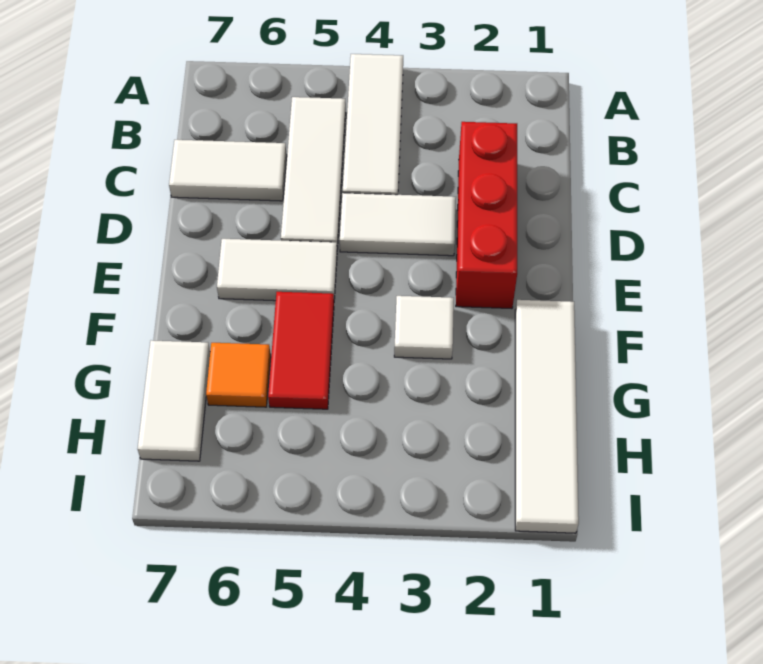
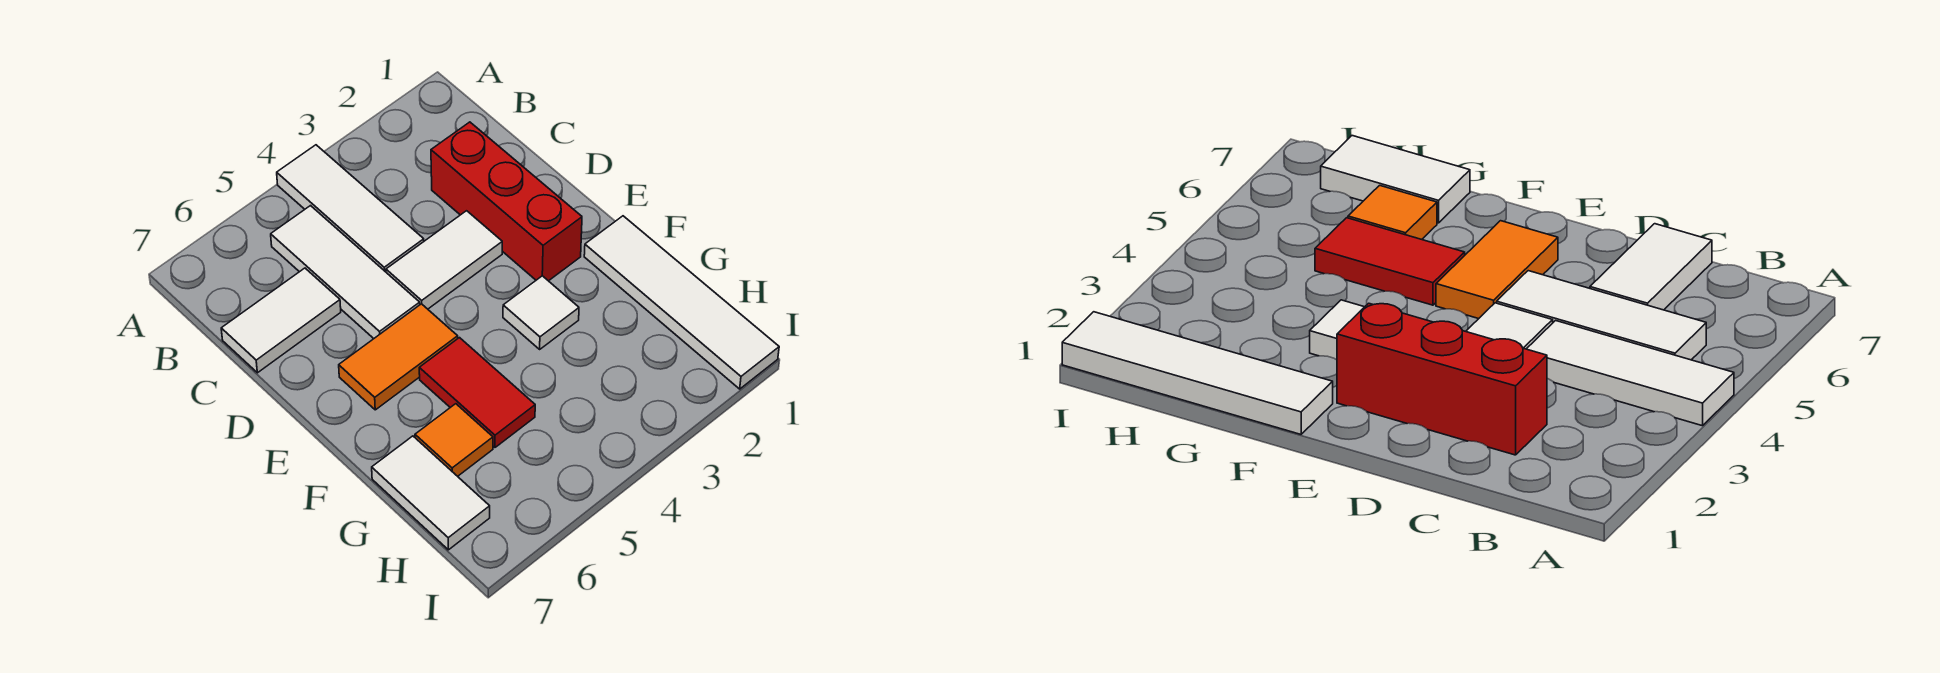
white tile E5:E6 level 1 -> orange tile E5:E6 level 1

